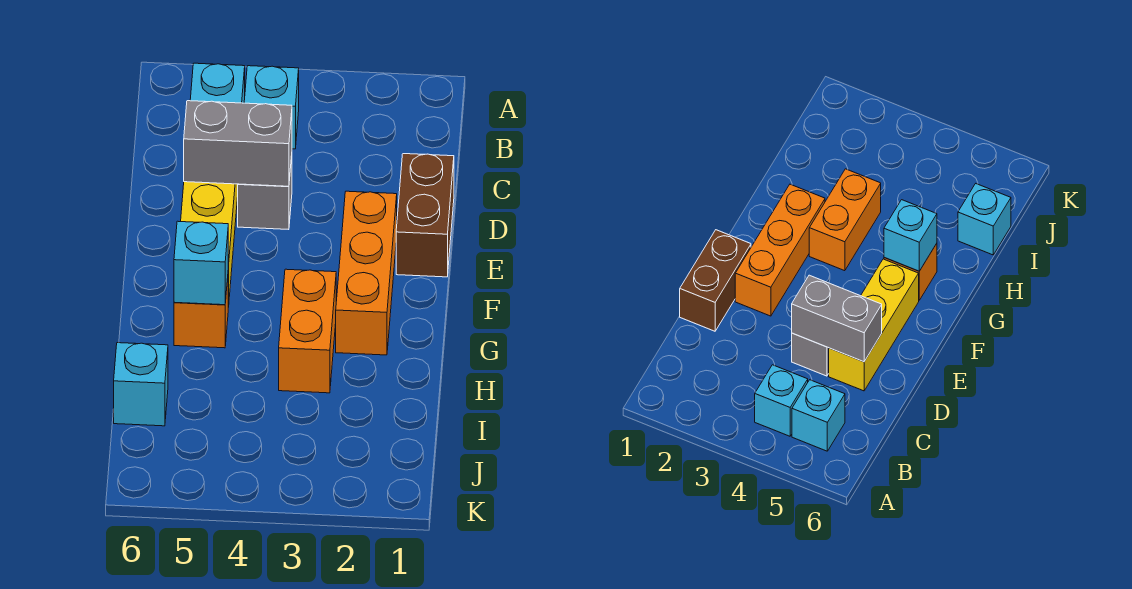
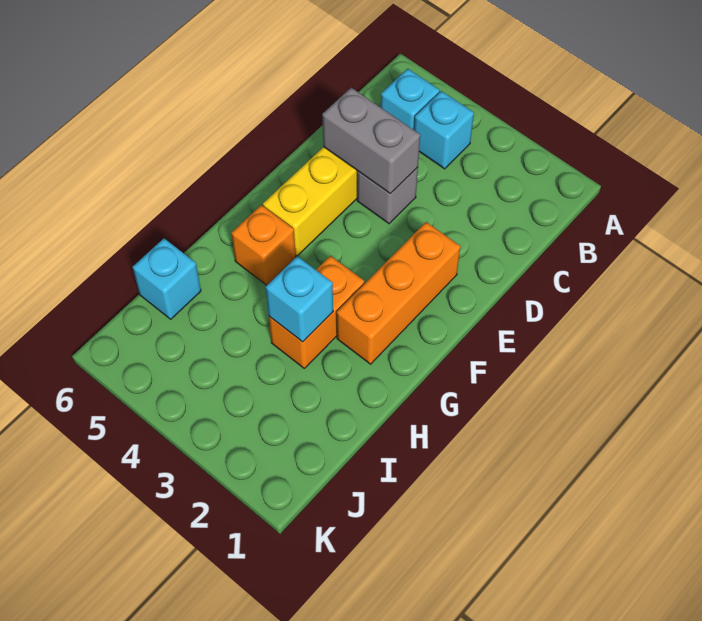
brown brick D1:E1 level 1 -> none
cyan brick G5 level 2 -> cyan brick H3 level 2

